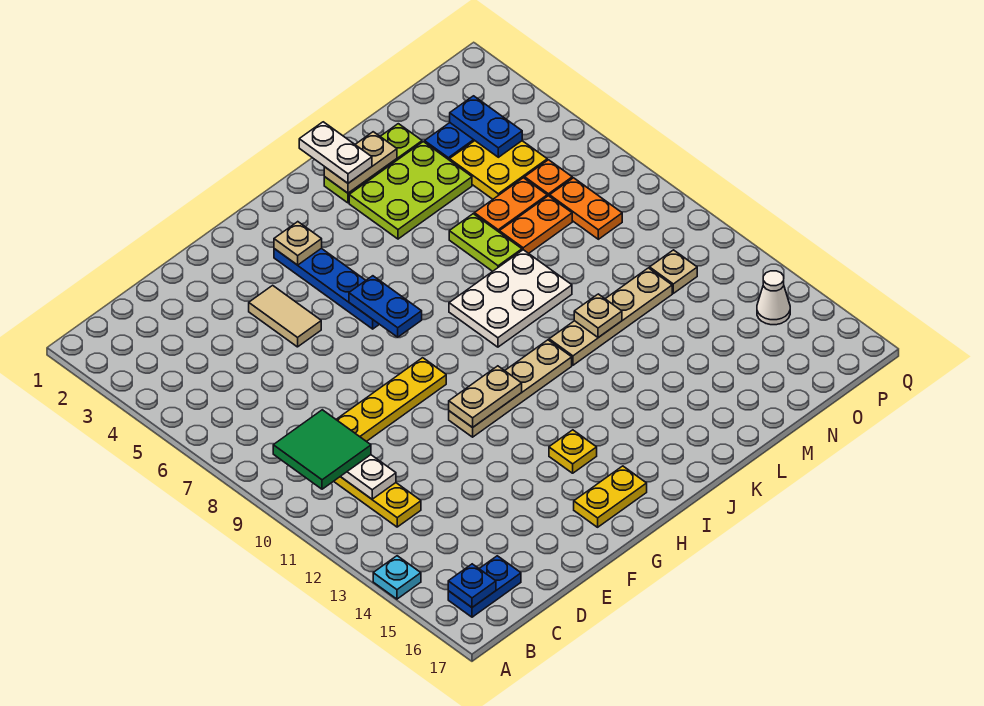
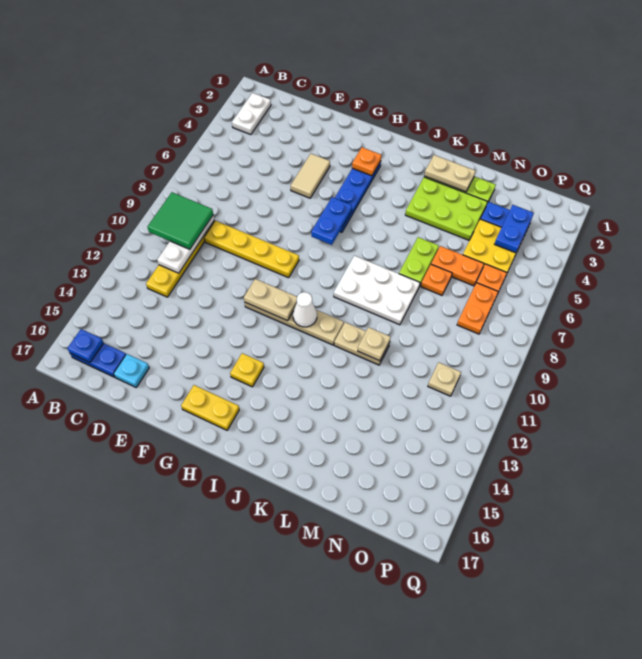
cyan plate A14 level 1 -> cyan plate D16 level 1
tan plate H3 level 2 -> orange plate H3 level 2
white plate K1:K2 level 3 -> white plate B2:B3 level 1
tan plate K11:N11 level 1 -> tan plate K11:L11 level 1
orange plate M7:N7 level 1 -> orange plate M7 level 1
white cone P14 level 1 -> white cone I11 level 2

